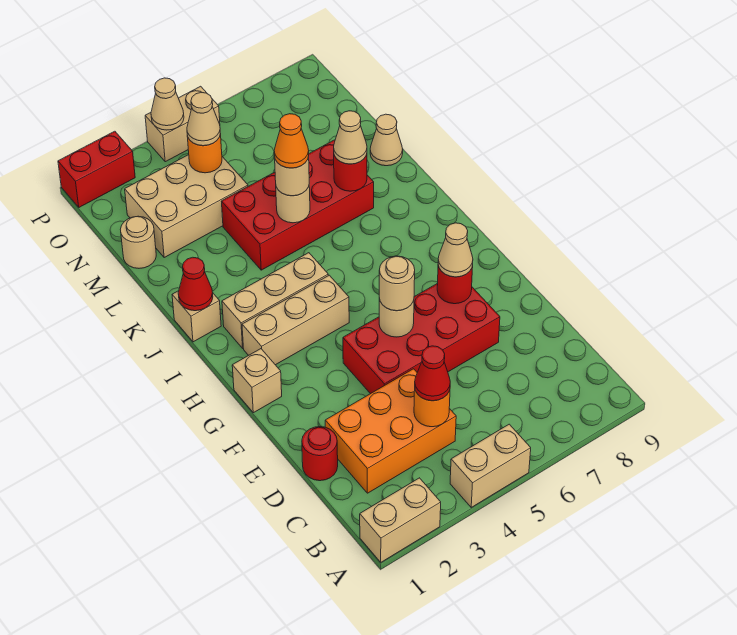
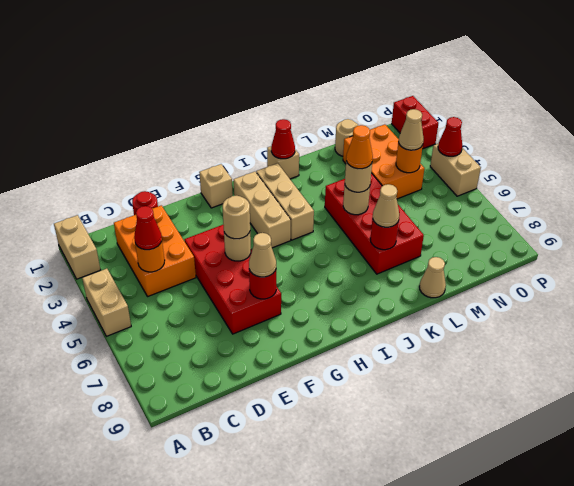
tan brick M2:N4 level 1 -> orange brick M2:N4 level 1
tan cone P4 level 2 -> red cone P4 level 2

